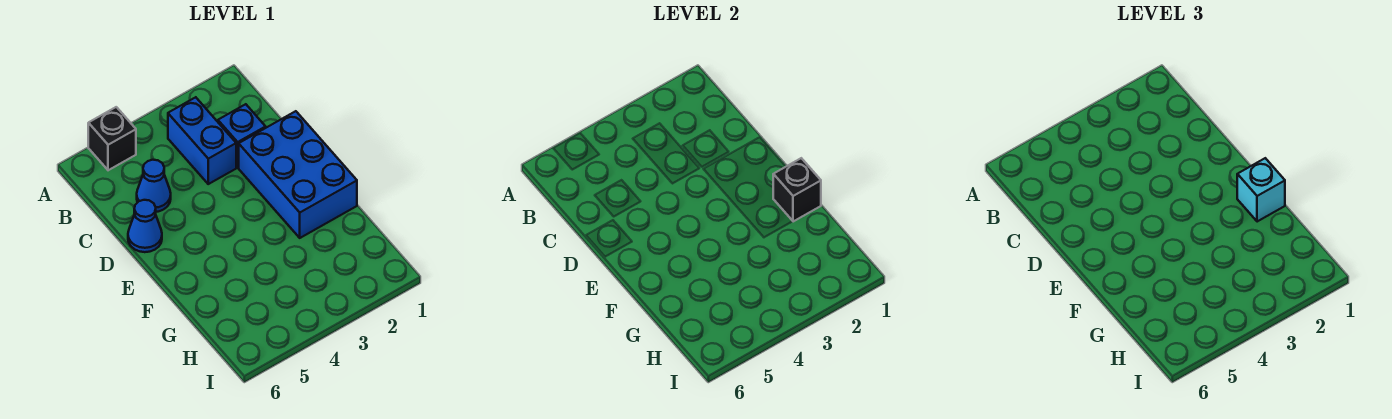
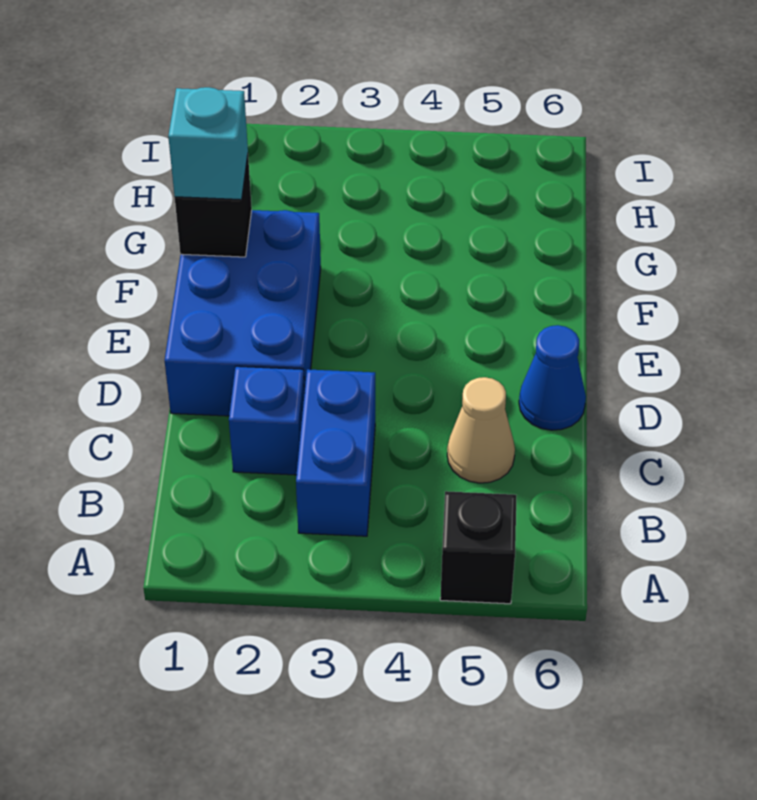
blue cone C5 level 1 -> tan cone C5 level 1

